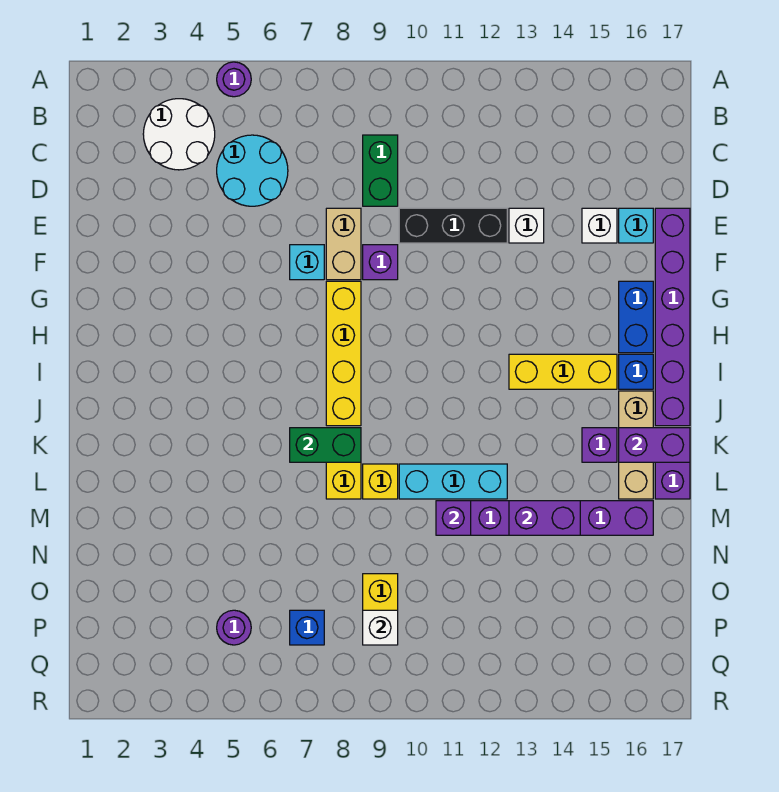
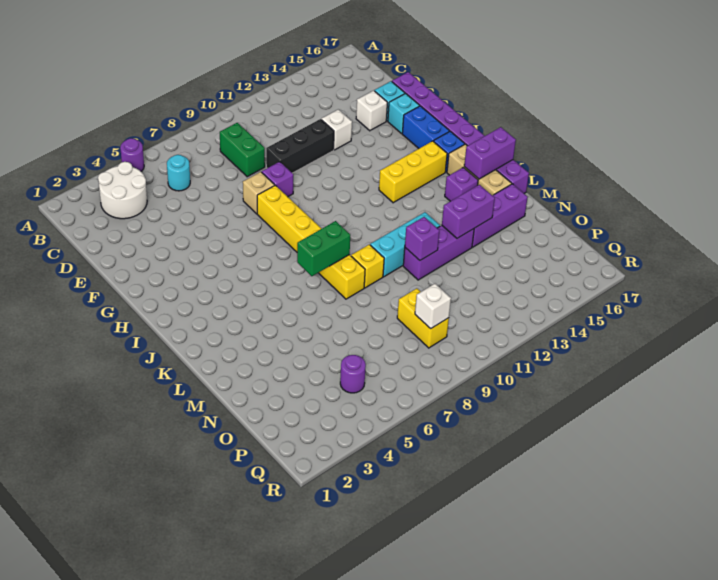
cyan round brick C5:D6 level 1 -> cyan round brick C6 level 1
tan brick E8:F8 level 1 -> tan brick F8 level 1
cyan brick F7 level 1 -> cyan brick F16 level 1
blue brick P7 level 1 -> none

